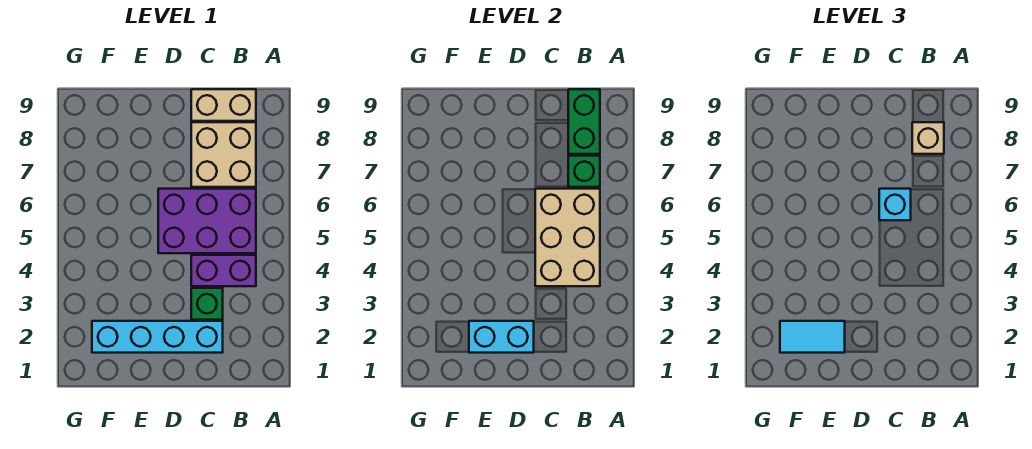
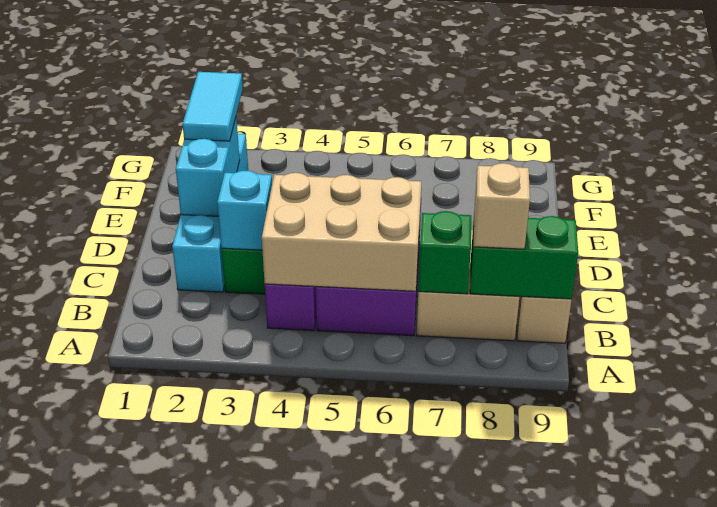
cyan brick C6 level 3 -> cyan brick C3 level 2

